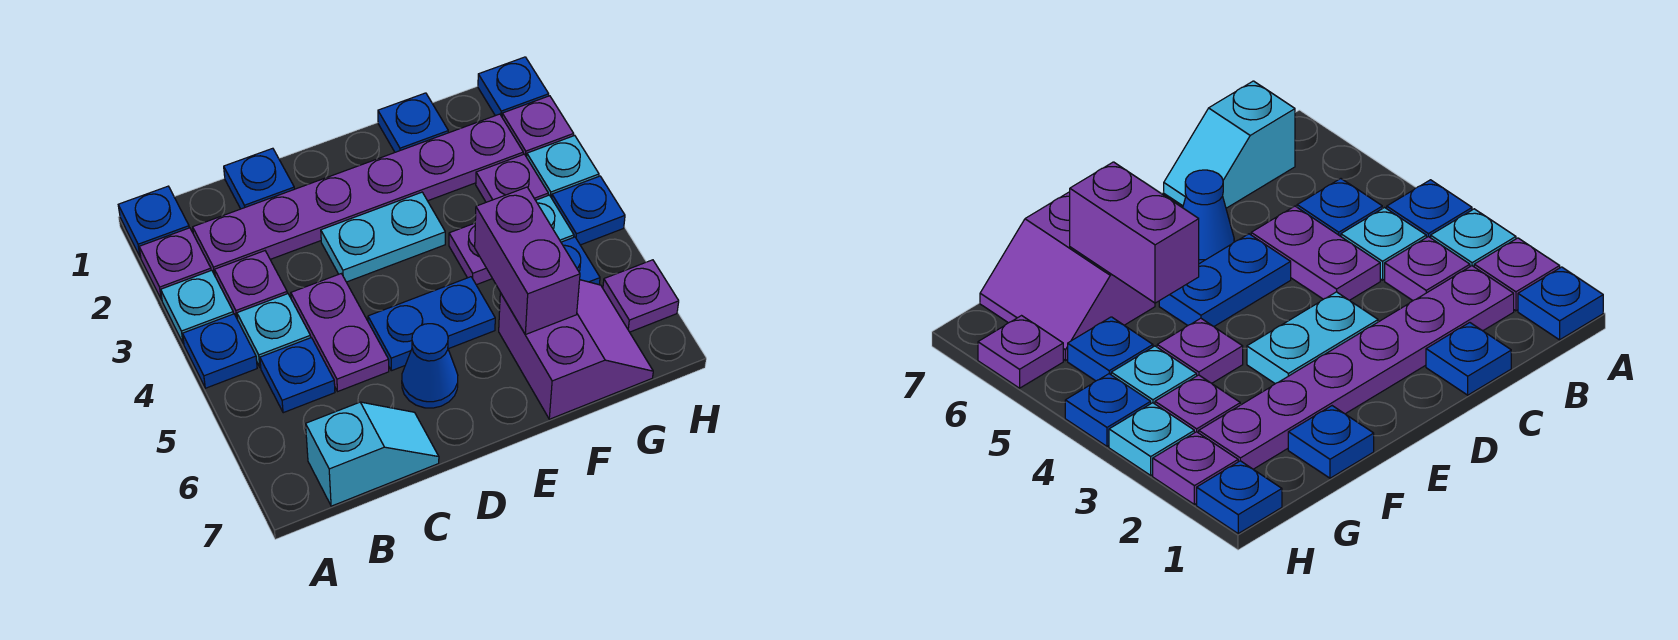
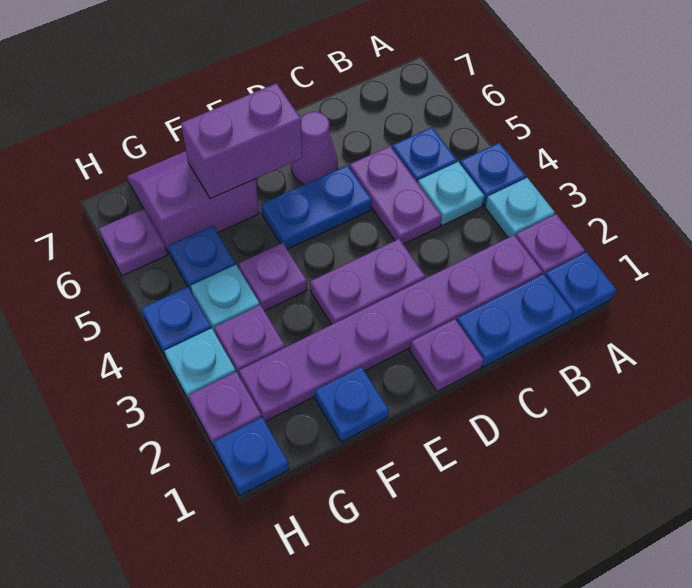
purple plate B3 level 1 -> purple plate D1 level 1
cyan slope B7:C7 level 1 top B -> none
blue plate C1 level 1 -> blue plate B1:C1 level 1
cyan plate D3:E3 level 1 -> purple plate D3:E3 level 1
blue cone D6 level 1 -> purple cone D6 level 1
purple brick F5:F6 level 2 -> purple brick E6:F6 level 2
purple slope F6:G7 level 1 top F -> purple slope F6:G7 level 1 top 6

